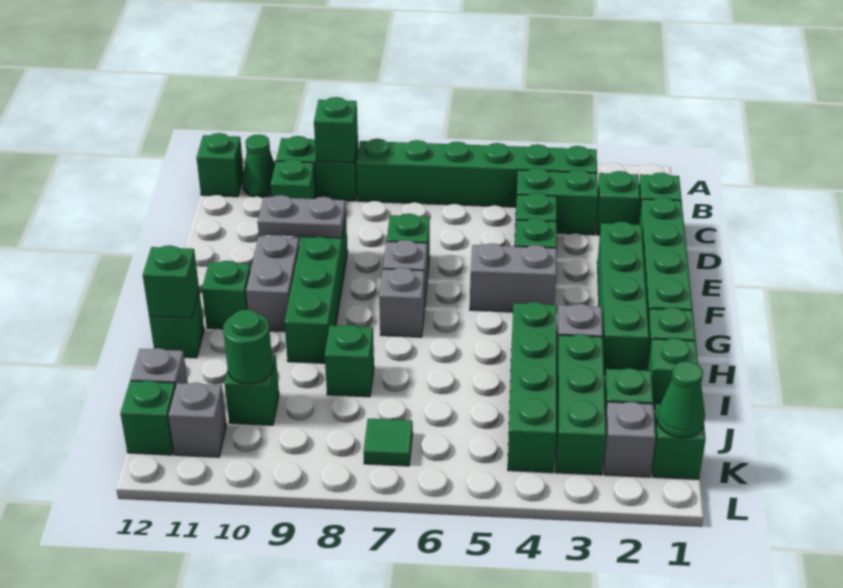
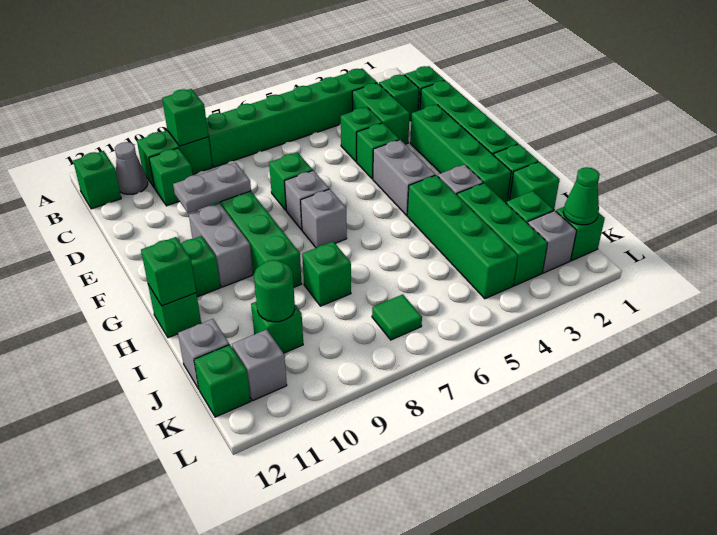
green cone B11 level 1 -> grey cone B11 level 1
green brick C3:C4 level 1 -> green brick C3:D3 level 1
grey brick F4:F5 level 1 -> grey brick F4:G4 level 1

